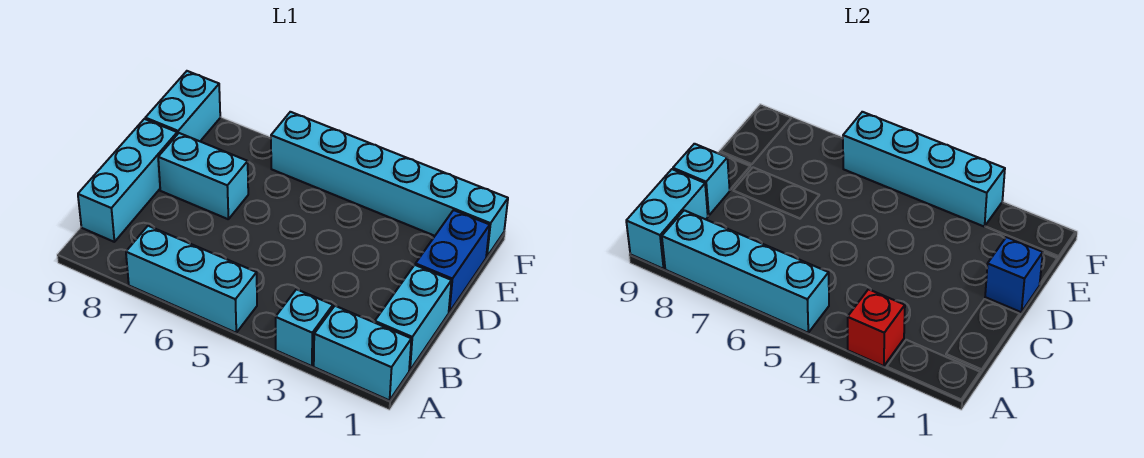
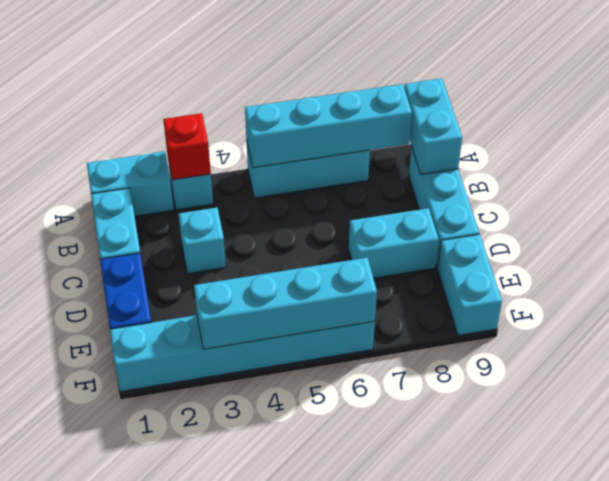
cyan brick C9 level 2 -> cyan brick C3 level 1
blue brick D1 level 2 -> none

